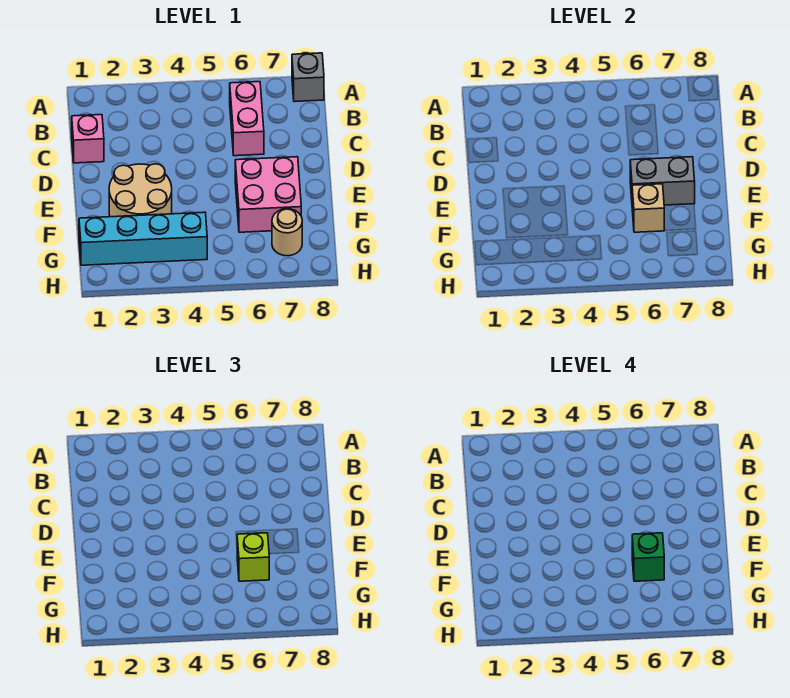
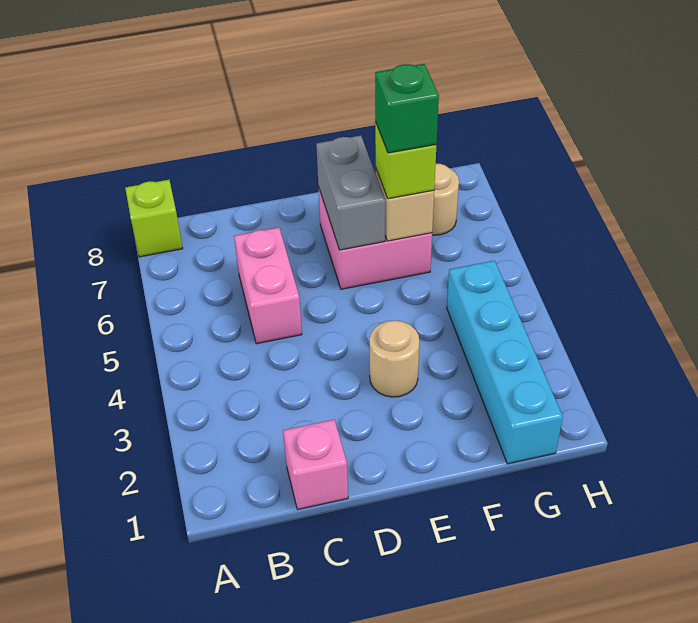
grey brick A8 level 1 -> lime brick A8 level 1
pink brick B6:C6 level 1 -> pink brick C5:C6 level 1
tan round brick E2:F3 level 1 -> tan round brick E3 level 1

